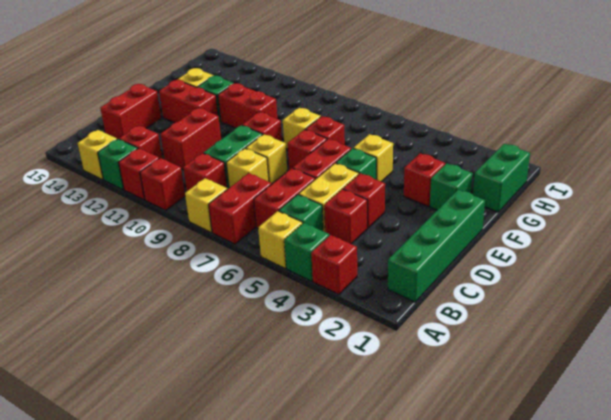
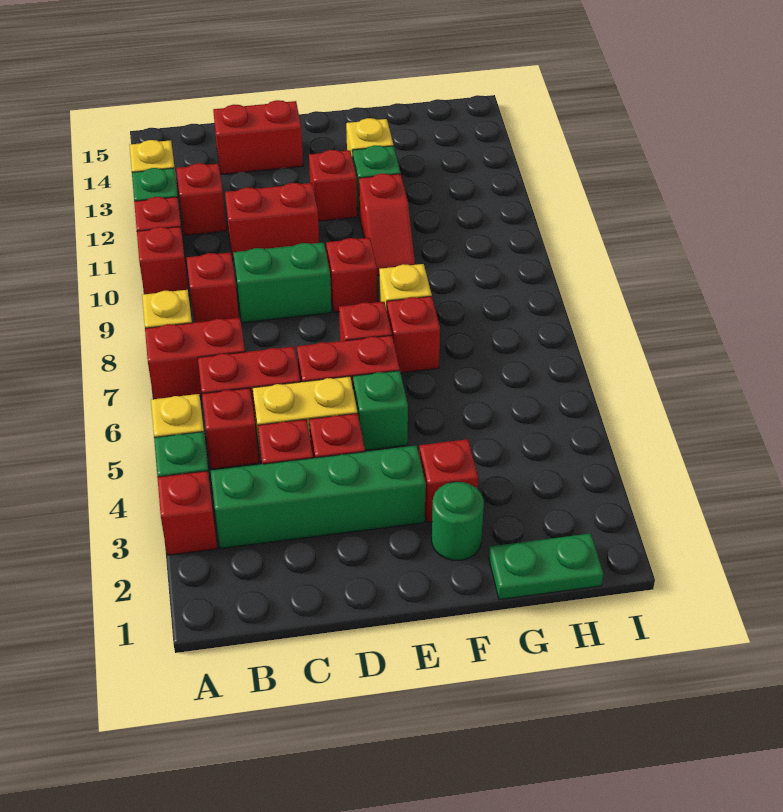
green brick B1:E1 level 1 -> green brick B3:E3 level 1
green brick B5 level 1 -> red brick B5 level 1
yellow brick C8 level 1 -> none
yellow brick D8 level 1 -> none
red brick E12:E13 level 1 -> red brick E12 level 1
green brick F2 level 1 -> green round brick F2 level 1
yellow brick F5 level 1 -> none
red brick F10:F11 level 1 -> red slope F10:F11 level 1 top 11
green brick G1:H1 level 1 -> green plate G1:H1 level 1

